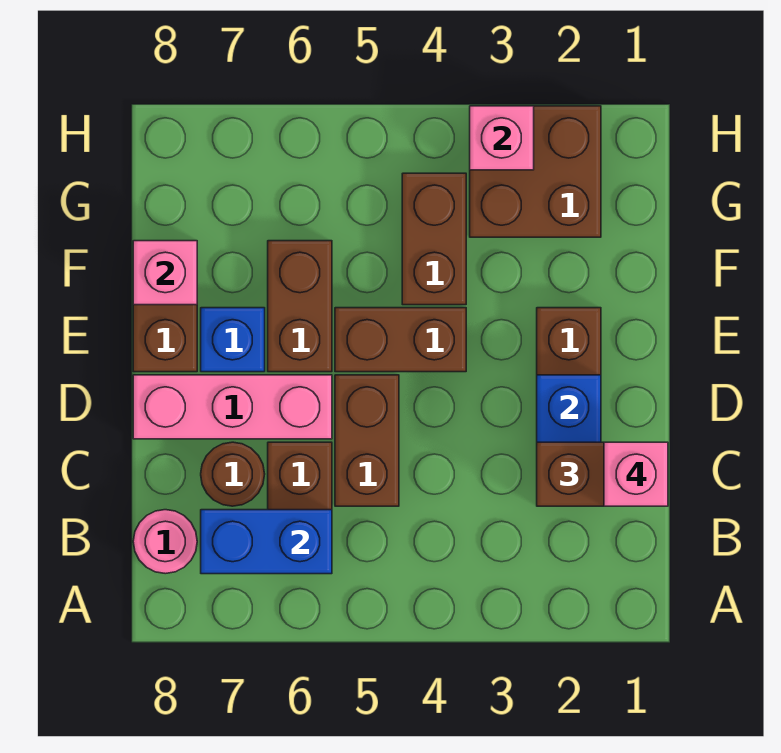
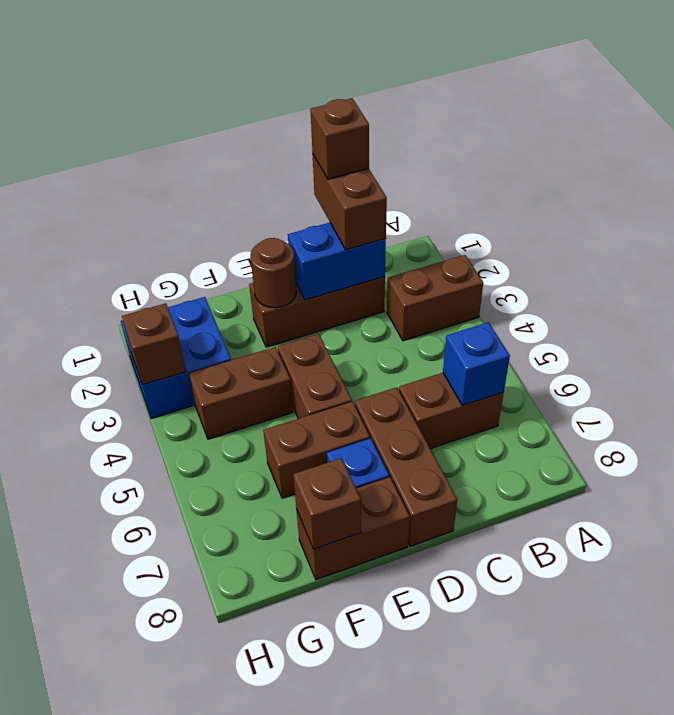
blue brick B6:B7 level 2 -> blue brick B6 level 2
pink round brick B8 level 1 -> none
pink brick C1 level 4 -> brown brick C1 level 4
brown brick C5:D5 level 1 -> brown brick A3:B3 level 1
brown round brick C7 level 1 -> brown round brick E2 level 2
pink brick D6:D8 level 1 -> brown brick D6:D8 level 1
pink brick F8 level 2 -> brown brick F8 level 2
brown brick G2:H3 level 1 -> blue brick G2:H3 level 1
pink brick H3 level 2 -> brown brick H3 level 2

